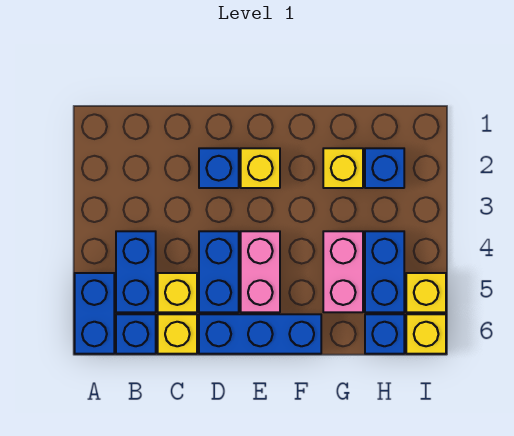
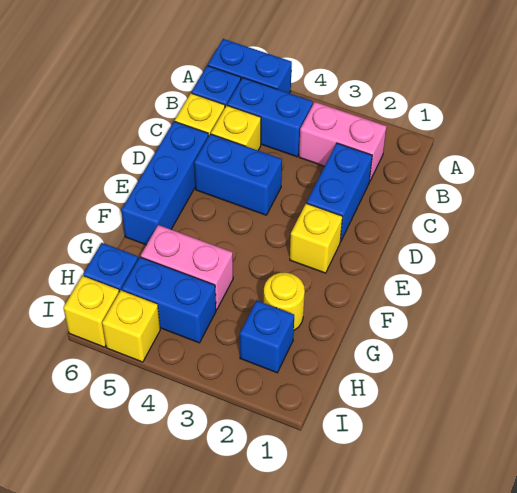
blue brick D2 level 1 -> blue brick C2:D2 level 1
pink brick E4:E5 level 1 -> pink brick B2:B3 level 1
yellow brick G2 level 1 -> yellow round brick G2 level 1

